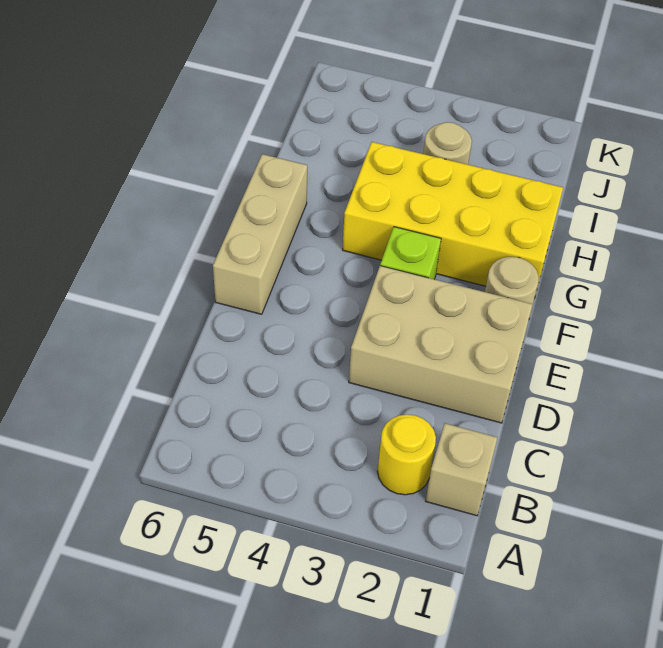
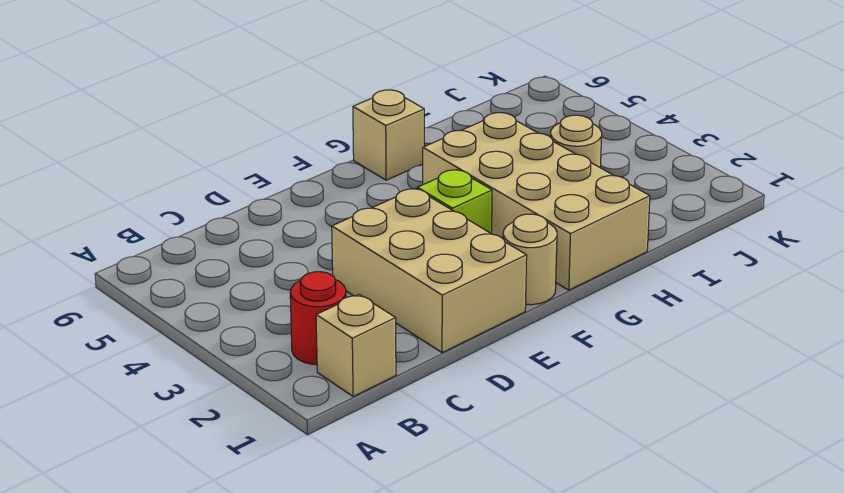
yellow round brick B2 level 1 -> red round brick B2 level 1
tan brick E6:G6 level 1 -> tan brick G6 level 1
yellow brick G1:H4 level 1 -> tan brick G1:H4 level 1

